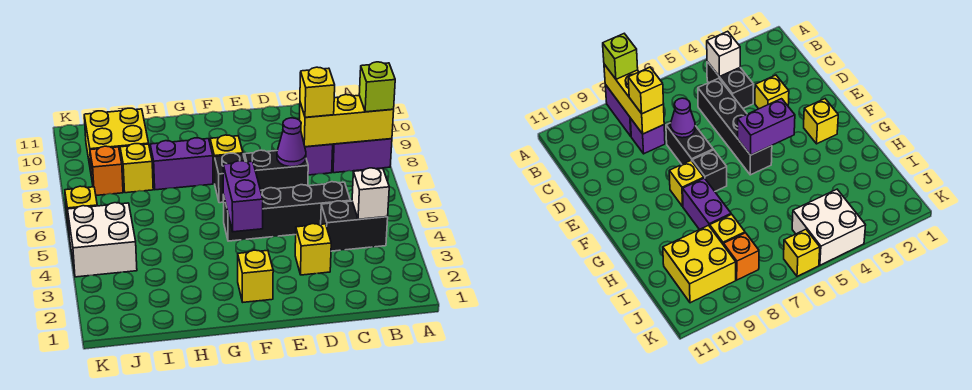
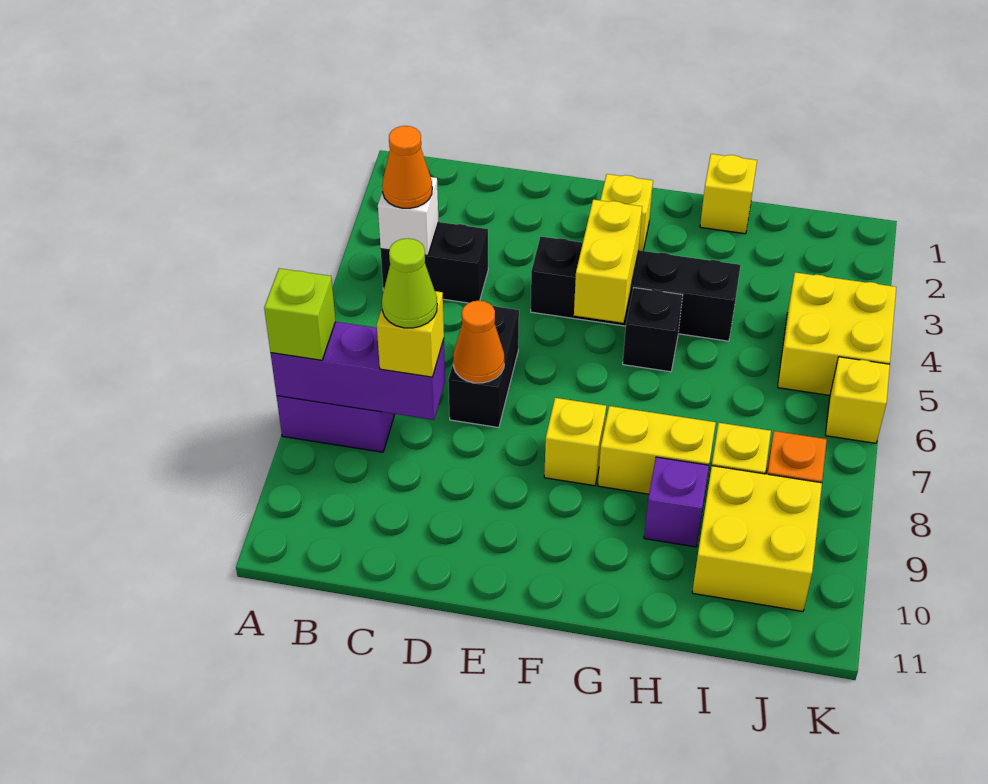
yellow brick A8:C8 level 2 -> purple brick A8:C8 level 2
none -> orange cone B4 level 3
black brick C5:F5 level 1 -> black brick E4:H4 level 1
purple brick C8 level 1 -> purple brick H9 level 1
none -> lime cone C8 level 4
yellow brick D3 level 1 -> yellow brick H1 level 1
black brick D7:E7 level 1 -> black brick D6:D7 level 1
purple cone D7 level 2 -> orange cone D7 level 2
purple brick F4:F5 level 2 -> yellow brick F4:F5 level 2
black brick F7 level 1 -> black brick G5 level 1
purple brick G8:H8 level 1 -> yellow brick G8:H8 level 1
white brick J4:K5 level 1 -> yellow brick J4:K5 level 1

